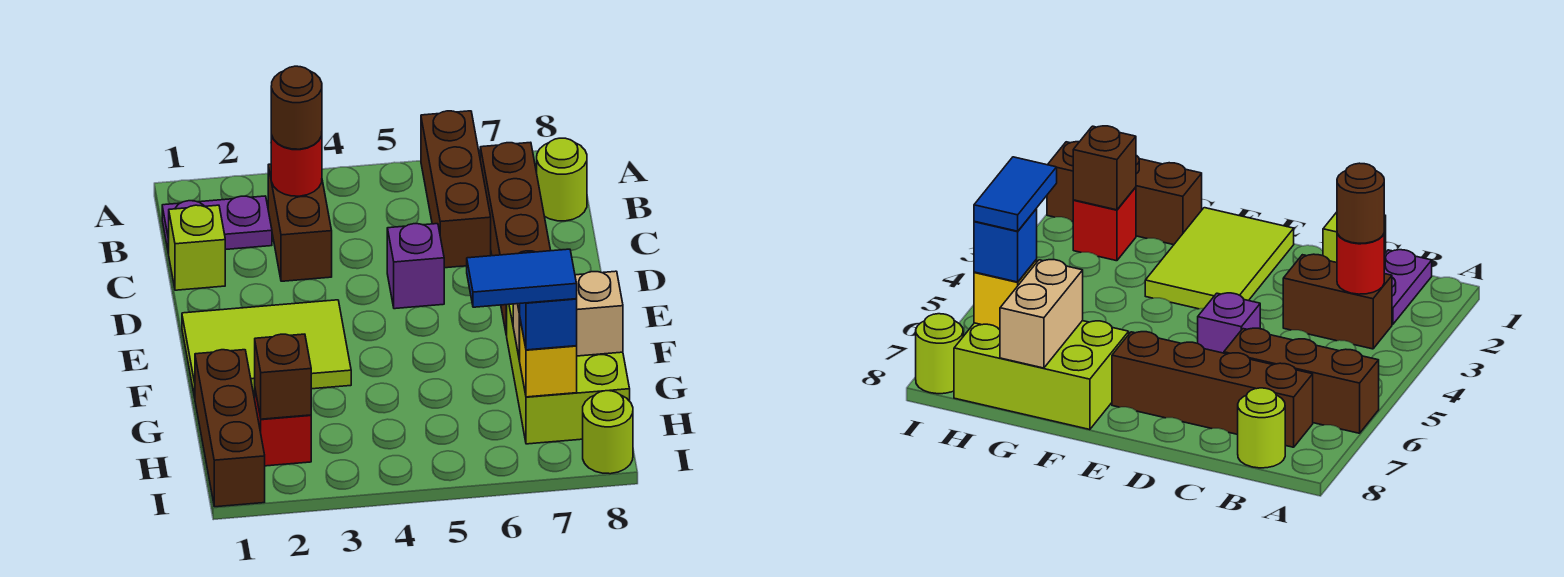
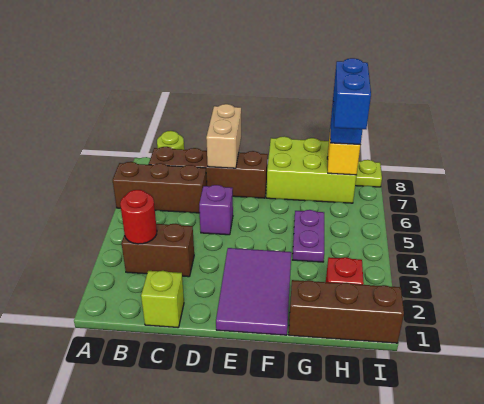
purple plate B1:B2 level 1 -> purple plate G4:G5 level 1
brown round brick B3 level 3 -> none
lime tile E1:F3 level 1 -> purple tile E1:F3 level 1
tan brick G7:G8 level 2 -> tan brick D7:D8 level 2
brown brick H2 level 2 -> none
blue tile H6:H7 level 4 -> blue brick H6:H7 level 4
lime round brick I8 level 1 -> lime plate I8 level 1

